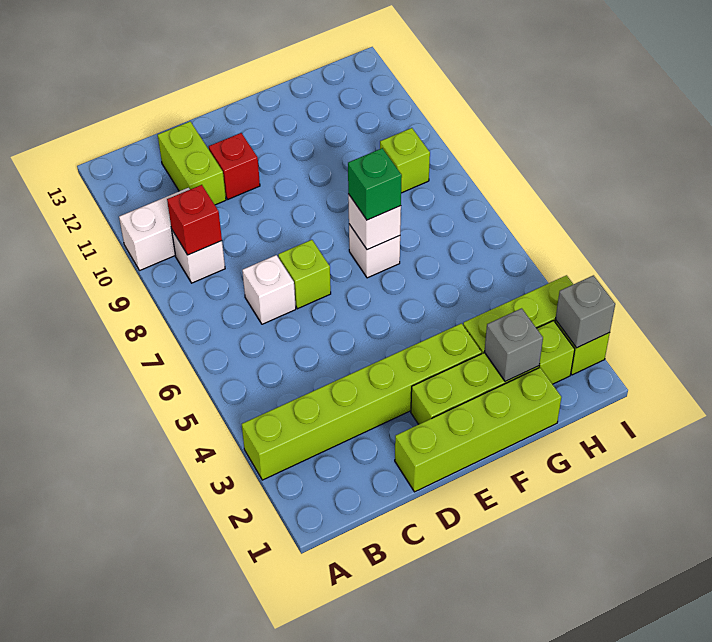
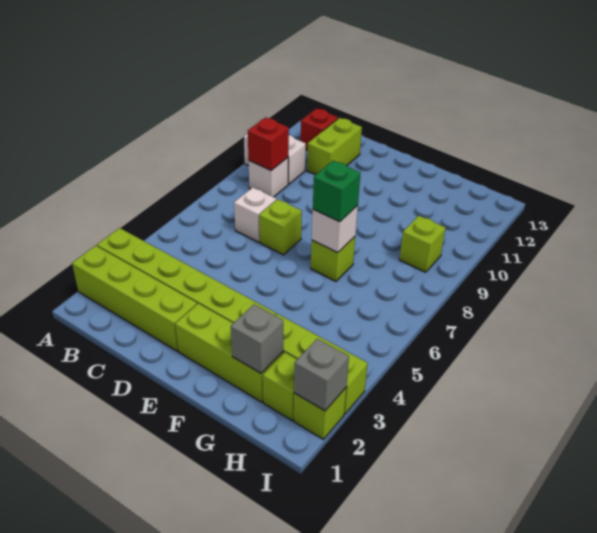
lime brick D1:G1 level 1 -> lime brick A2:D2 level 1
red brick D11 level 1 -> red brick B12 level 1
white brick F7 level 1 -> lime brick F7 level 1

